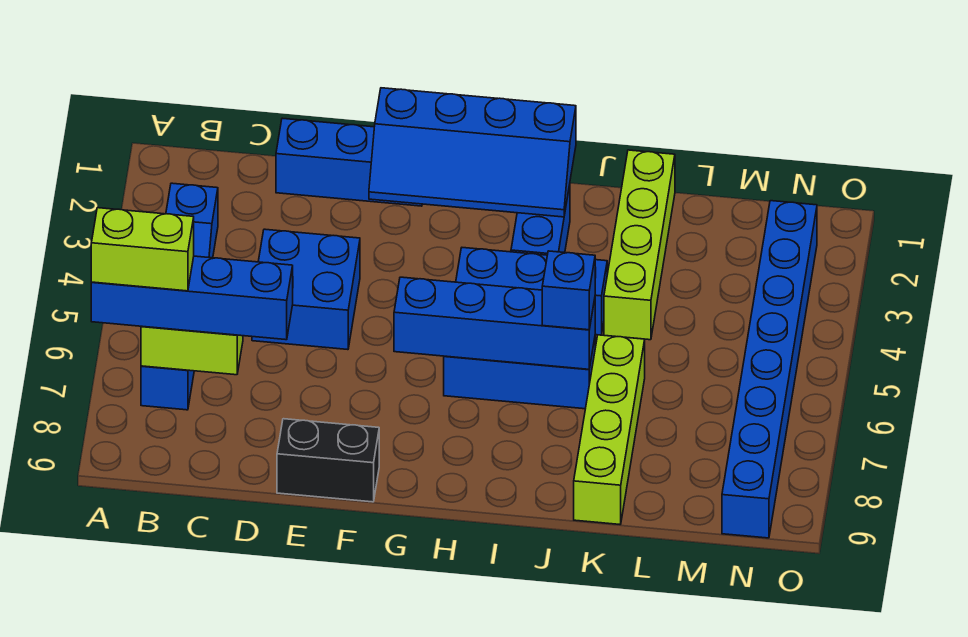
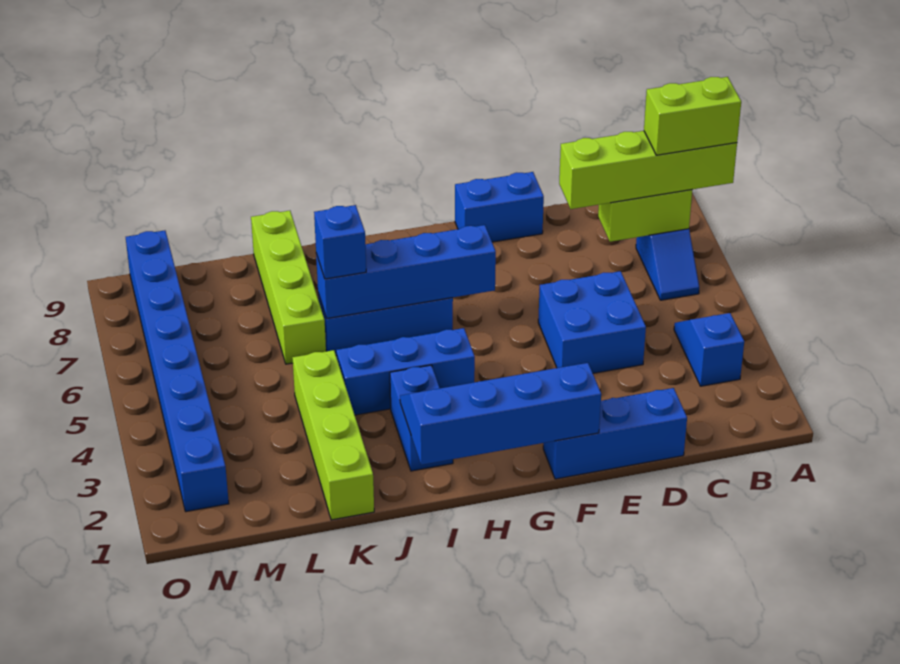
blue brick A7:D7 level 3 -> lime brick A7:D7 level 3
black brick E9:F9 level 1 -> blue brick E9:F9 level 1

